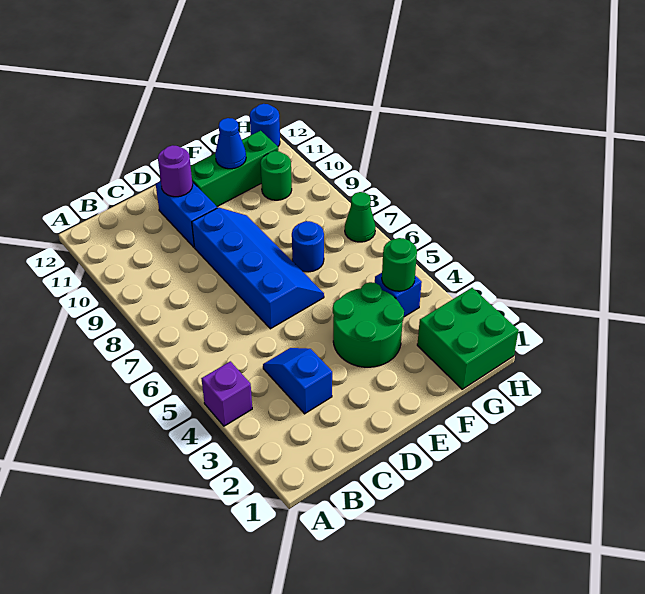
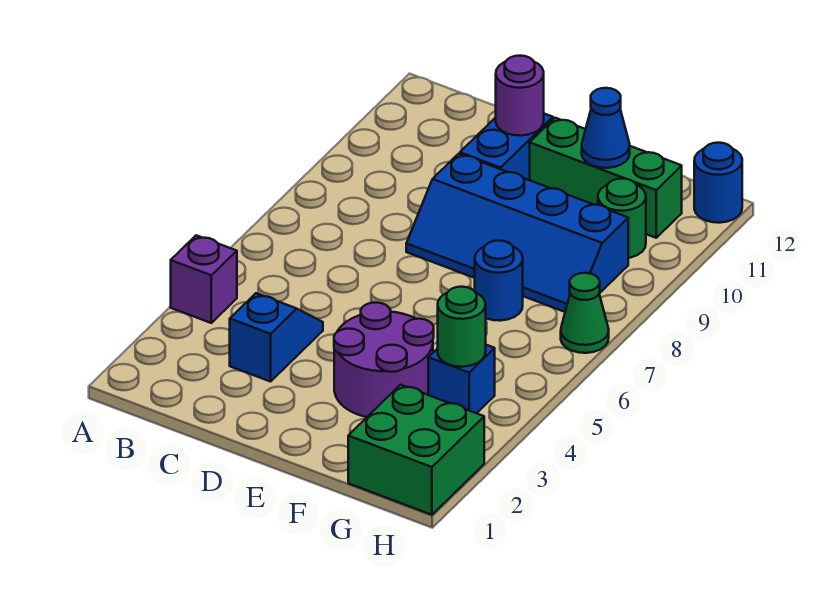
blue slope D6:E9 level 1 top D -> blue slope D8:G9 level 1 top 9
green round brick E3:F4 level 1 -> purple round brick E3:F4 level 1

